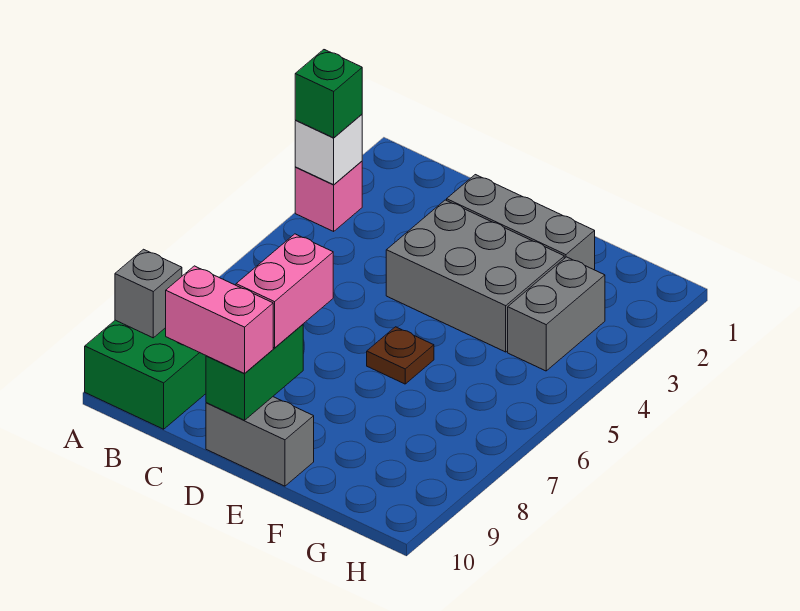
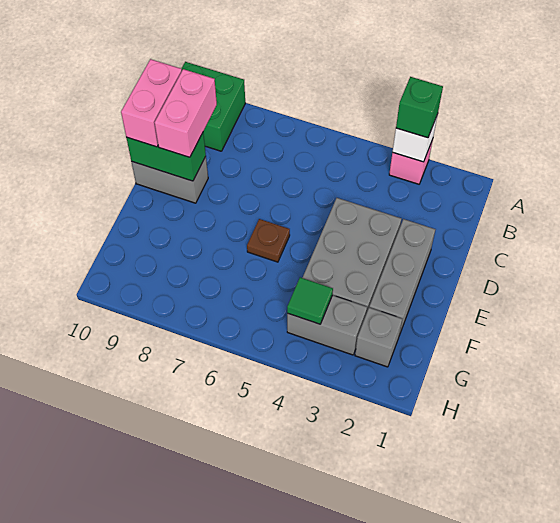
grey brick A9 level 2 -> grey brick G2 level 1
pink brick D8:D9 level 3 -> pink brick C9:D9 level 3
grey brick D10:E10 level 1 -> grey brick D9:D10 level 1
none -> green tile G4 level 2

